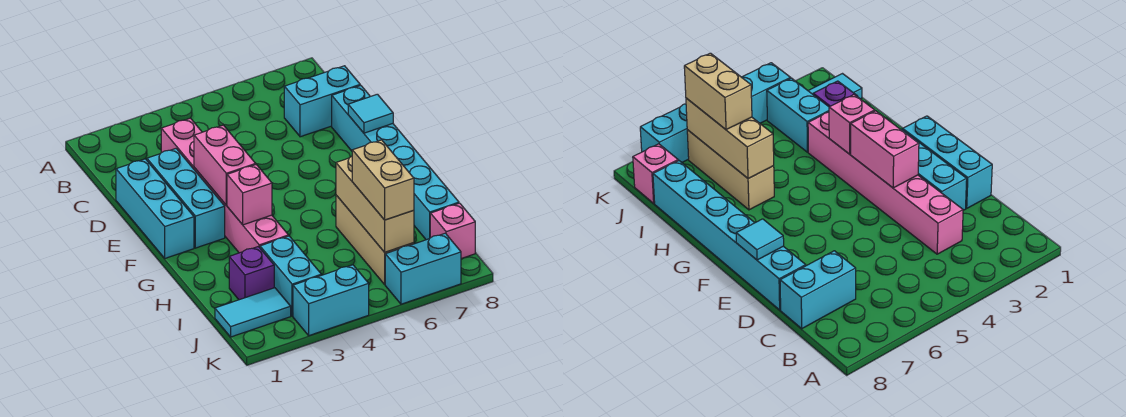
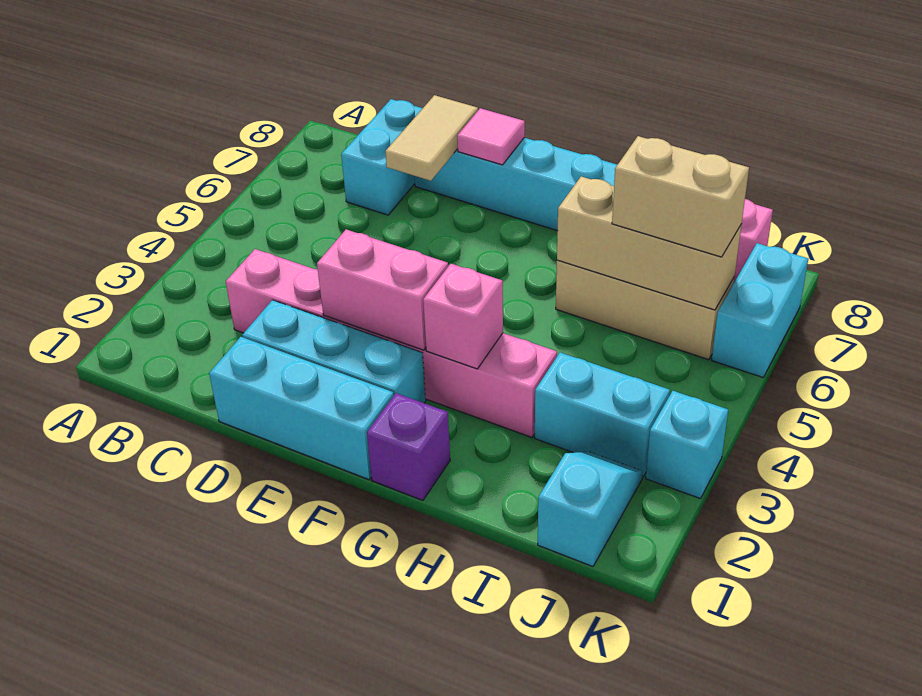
none -> tan tile D7:D8 level 2
cyan tile E8 level 2 -> pink tile E8 level 2
purple brick I2 level 1 -> purple brick G1 level 1
cyan tile J1:J2 level 1 -> cyan slope J1:J2 level 1 top 1
cyan brick K3:K4 level 1 -> cyan brick K3 level 1

